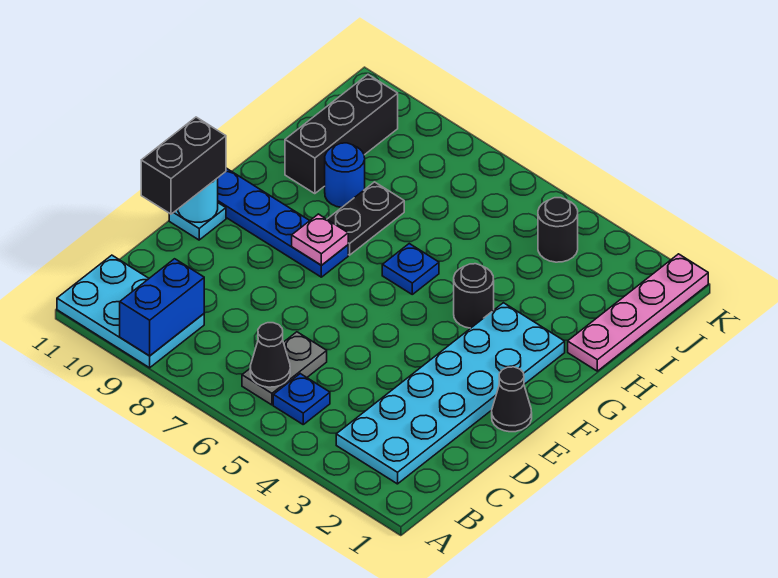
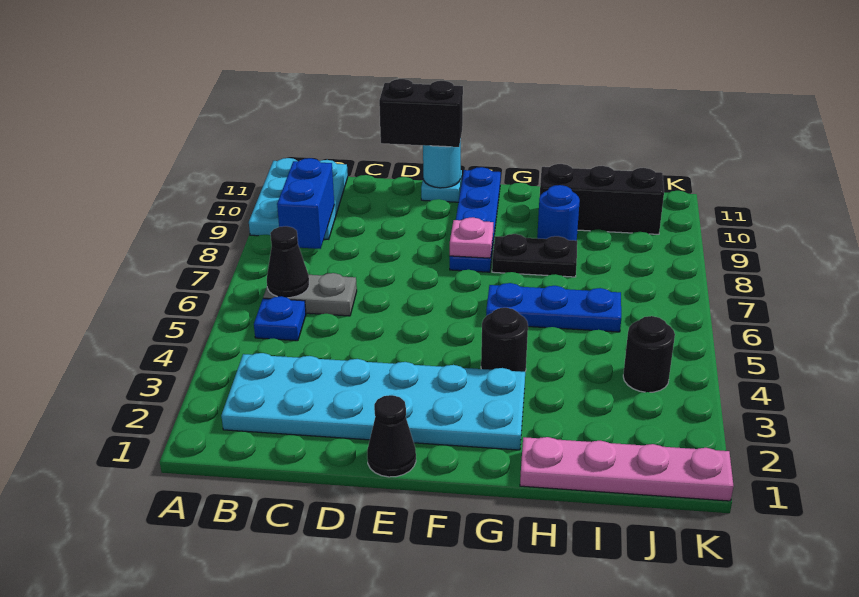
blue brick A9:B9 level 2 -> blue brick B8:B9 level 2
blue plate G6 level 1 -> blue plate G6:I6 level 1

